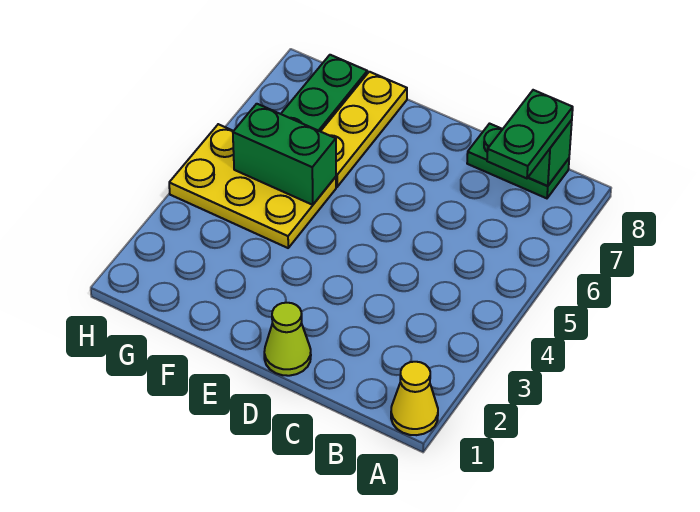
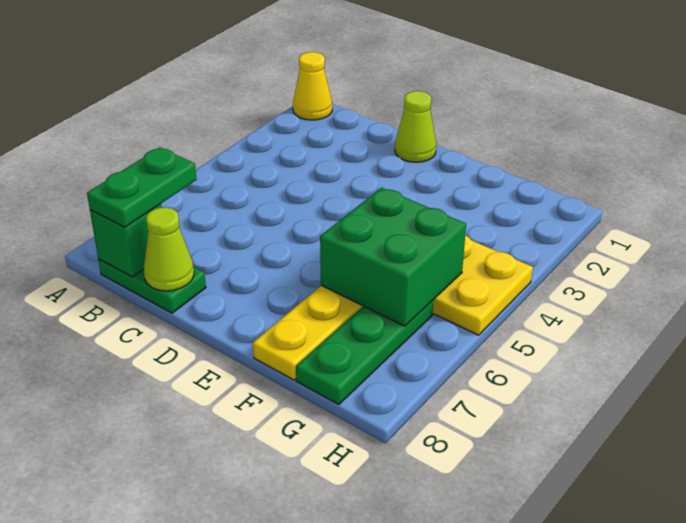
none -> lime cone C8 level 2
green brick F5:G5 level 2 -> green brick F5:G6 level 2

